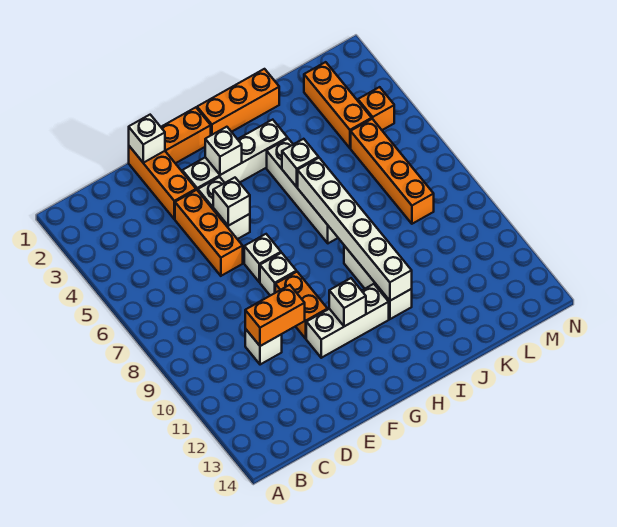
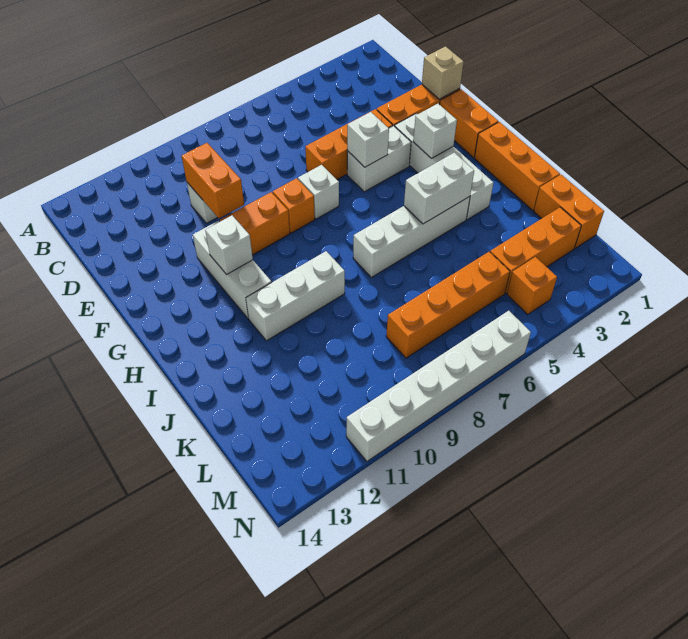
white brick E1 level 2 -> tan brick E1 level 2
white brick F8 level 1 -> orange brick F8 level 1
white brick I5 level 2 -> white brick I4:I5 level 2
white brick I6:I11 level 2 -> white brick N6:N11 level 1
none -> orange brick K1:L1 level 1

